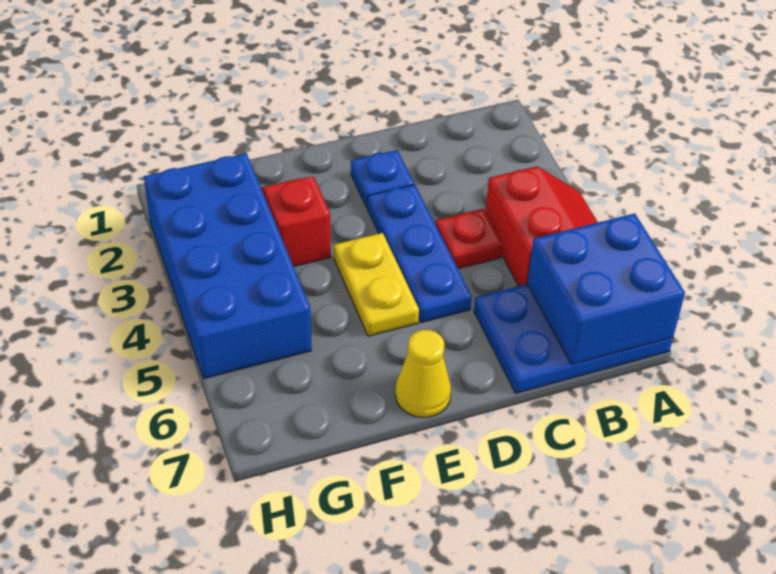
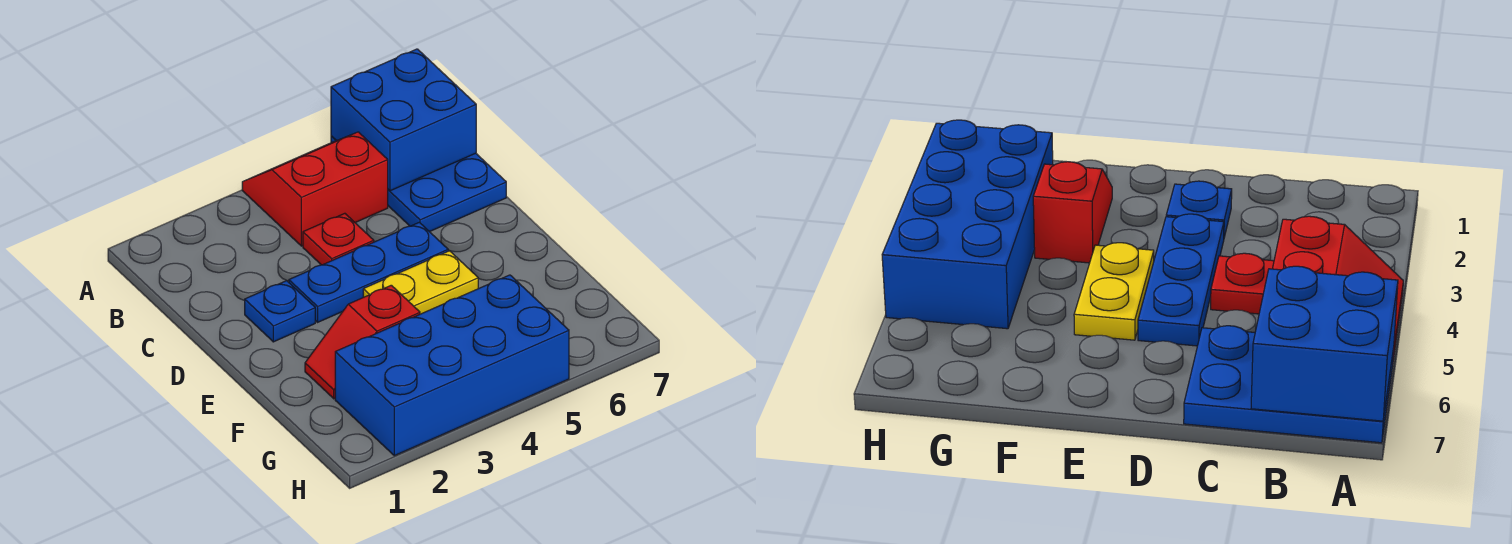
yellow cone E7 level 1 -> none

